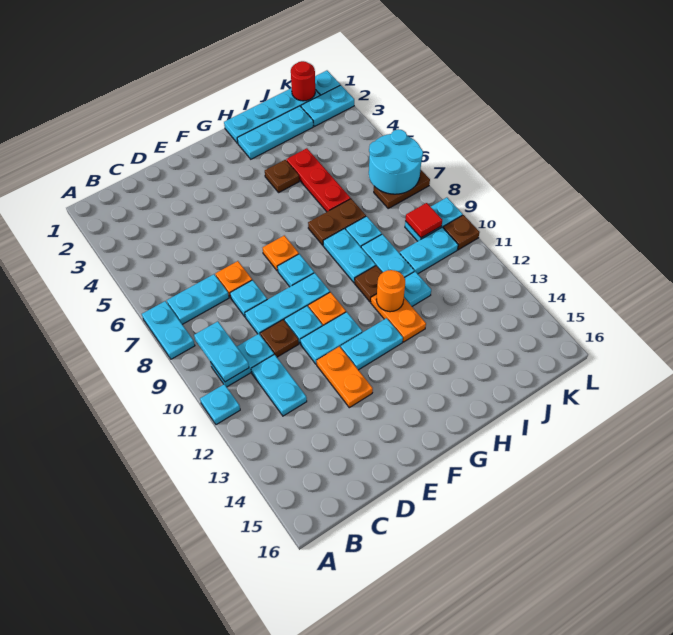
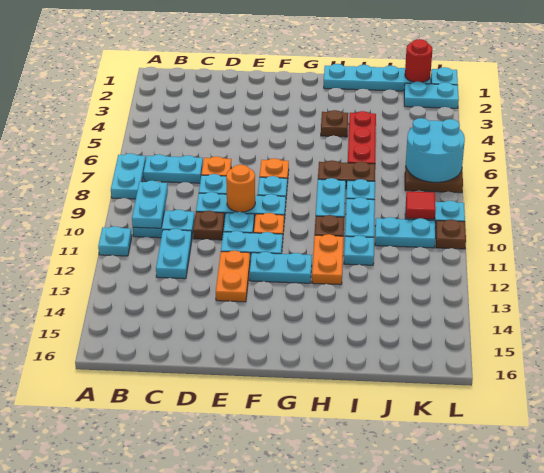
cyan plate H2:J2 level 1 -> none
orange round brick H11 level 2 -> orange round brick E9 level 2

